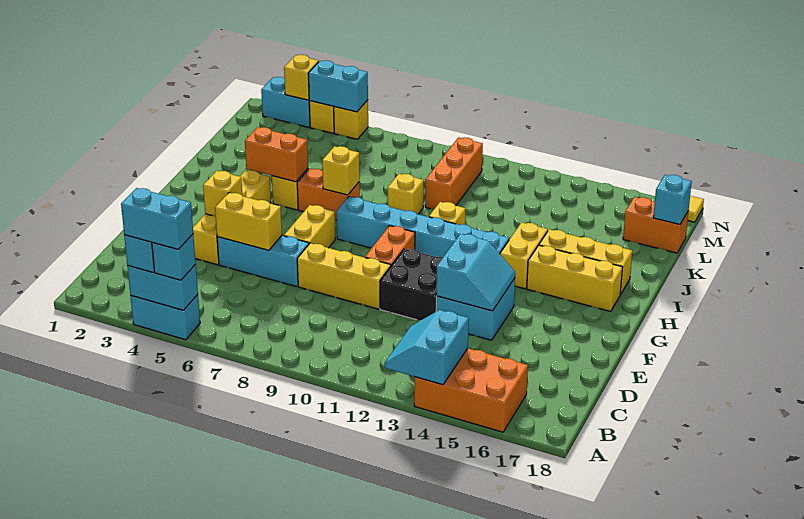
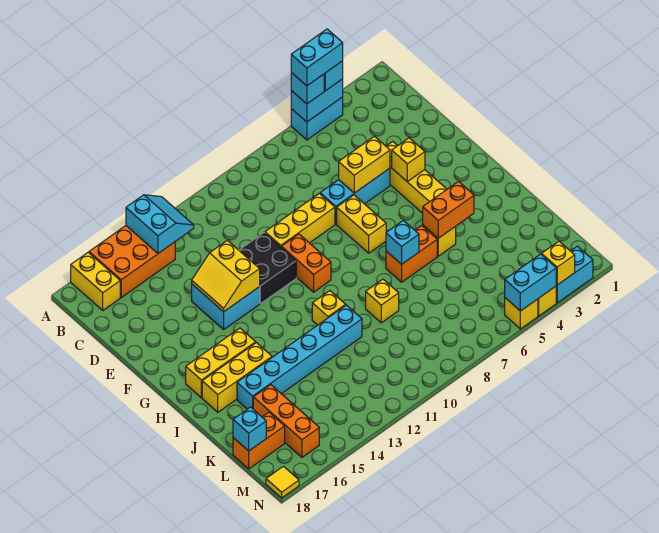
cyan slope E13:F14 level 2 top 13 -> yellow slope E13:F14 level 2 top 13
cyan brick H8:H13 level 1 -> cyan brick J11:J16 level 1
yellow brick H14:I14 level 1 -> yellow brick A17:B17 level 1
yellow brick I7 level 2 -> cyan brick I7 level 2
orange brick K10:M10 level 1 -> orange brick K16:M16 level 1

